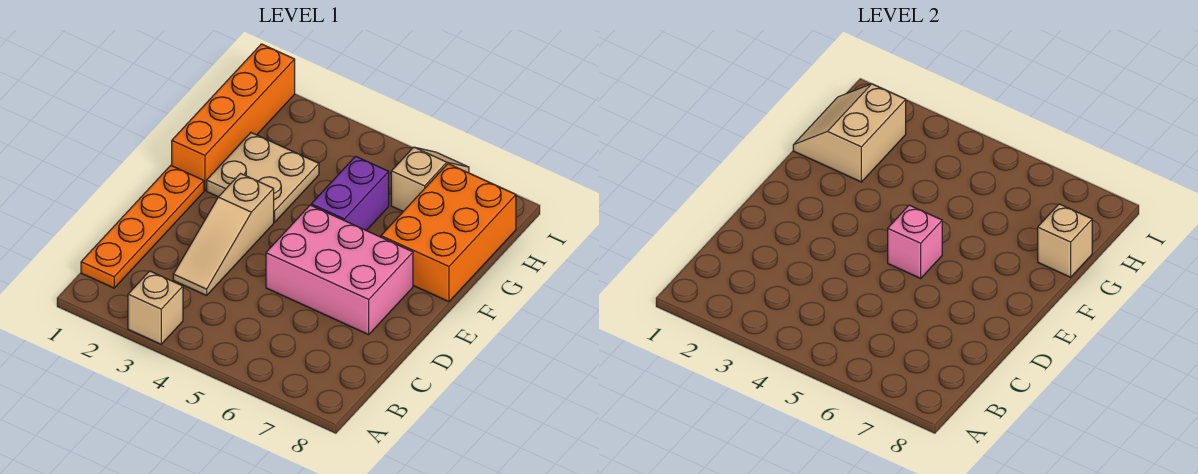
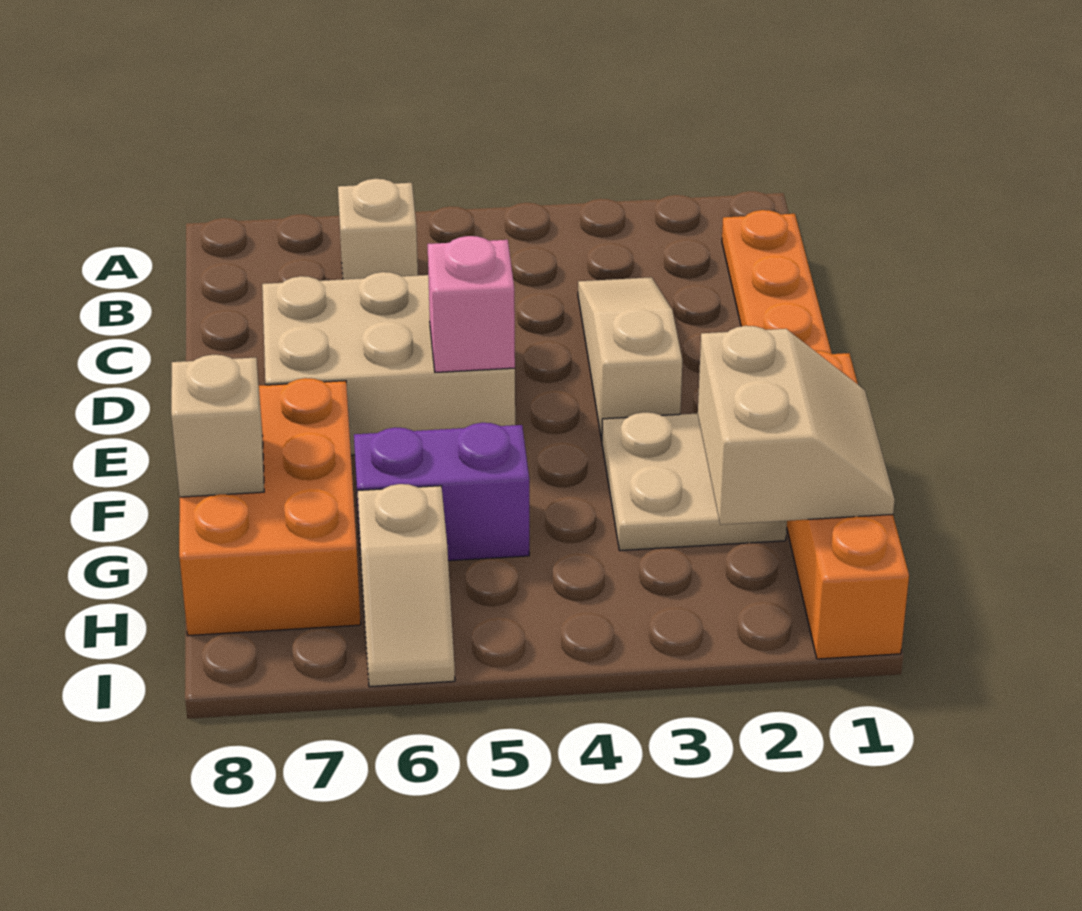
tan brick A3 level 1 -> tan brick B6 level 1
pink brick D5:E7 level 1 -> tan brick D5:E7 level 1
purple brick F5:G5 level 1 -> purple brick G5:G6 level 1

